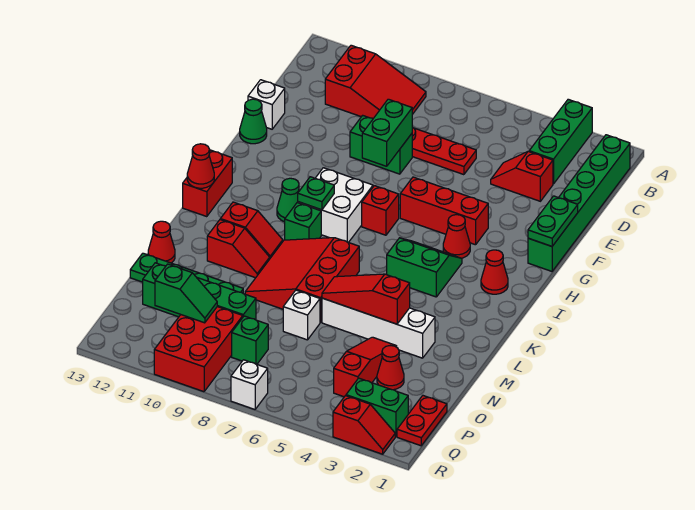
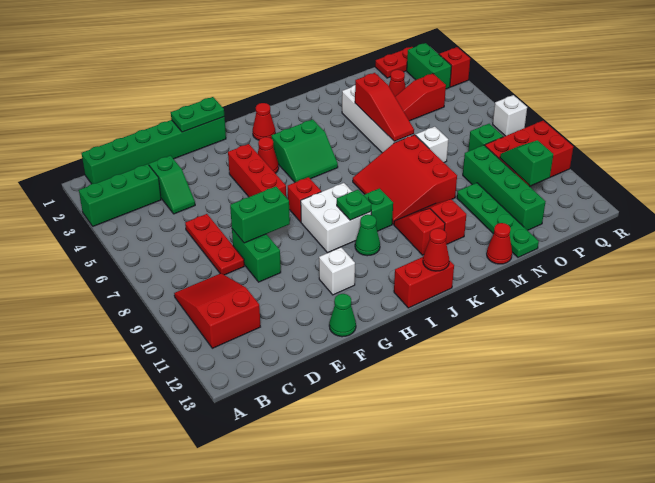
red slope D3:D4 level 1 top 3 -> green slope D3:D4 level 1 top 3
white brick E13 level 1 -> white brick G11 level 1
green slope I4:J5 level 1 top J -> green slope I4:J5 level 1 top 4
red slope K7:M9 level 1 top 7 -> red slope K7:M9 level 1 top M

